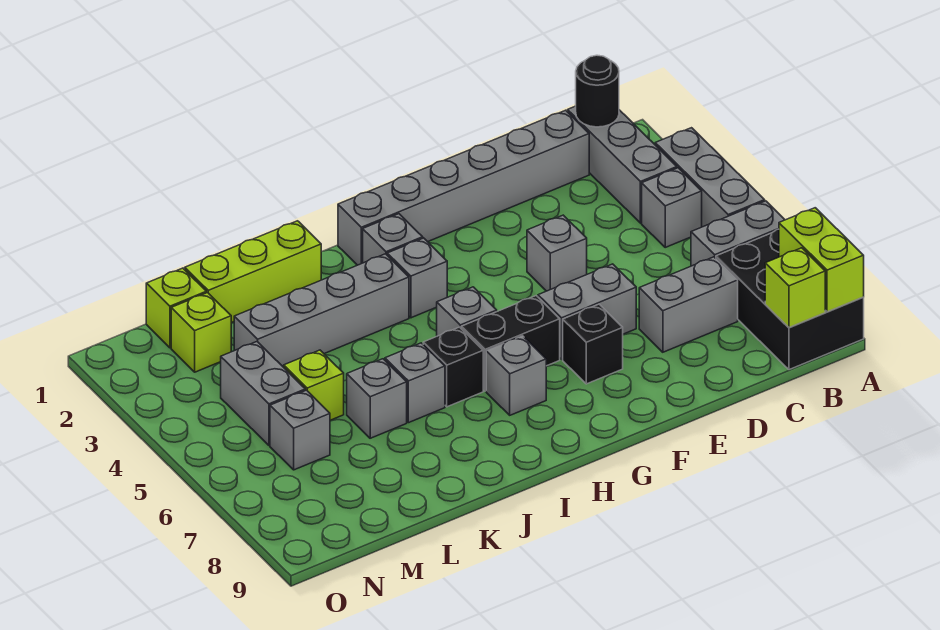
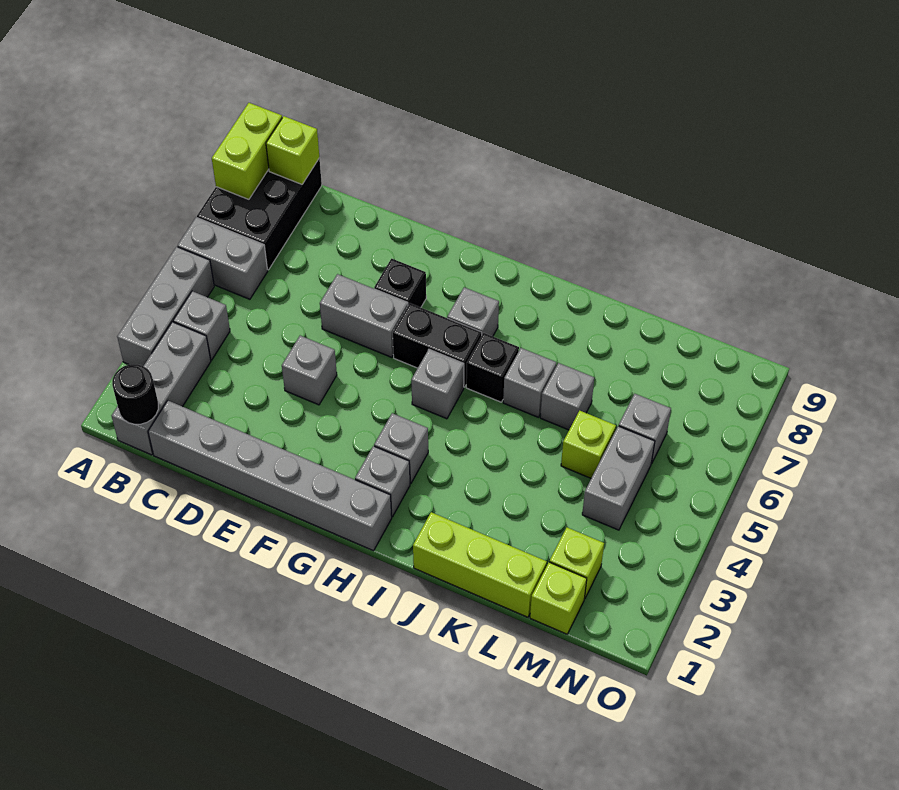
grey brick C7:D7 level 1 -> none
grey brick I3:L3 level 1 -> none

